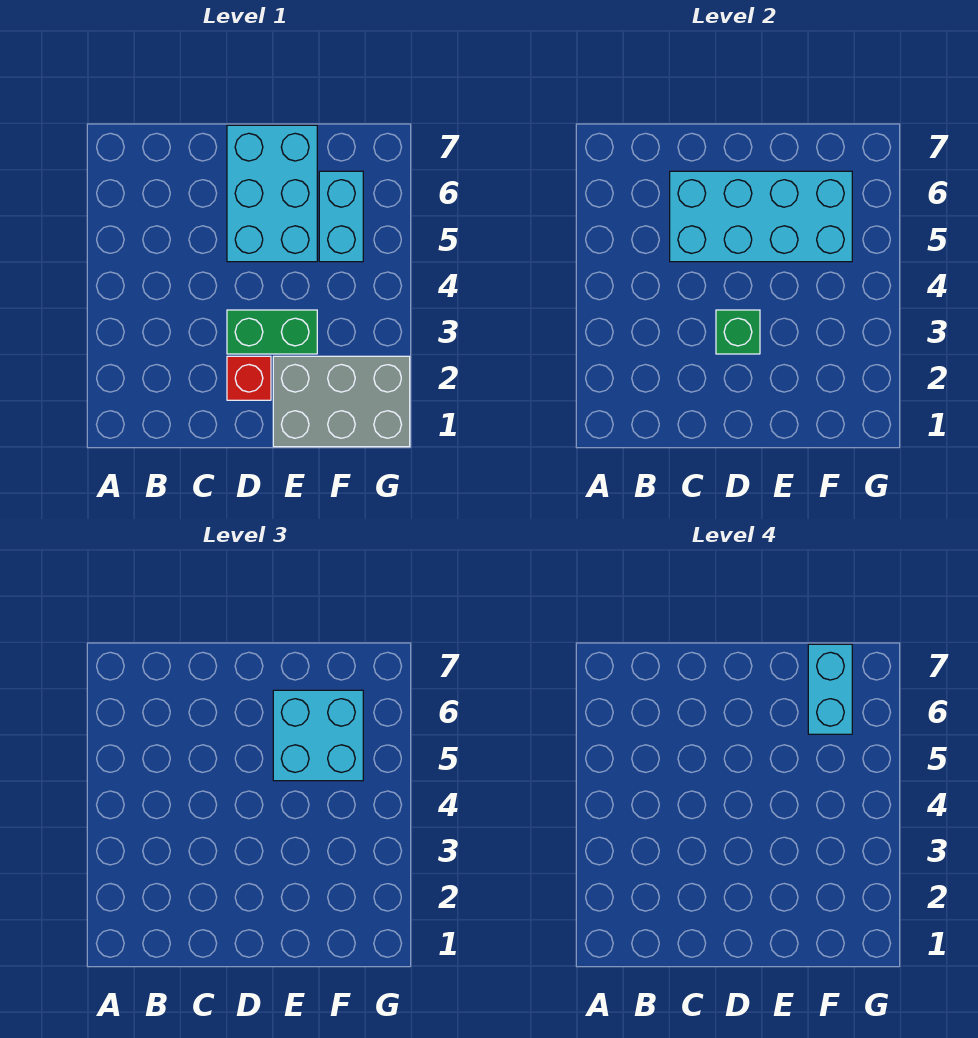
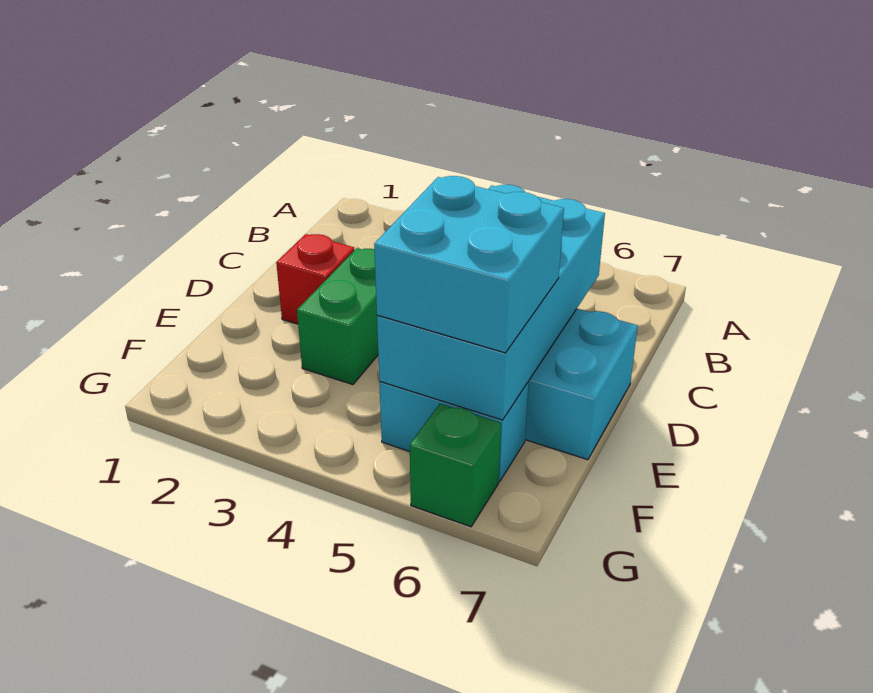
green brick D3 level 2 -> green brick G6 level 1
grey brick E1:G2 level 1 -> none
cyan brick F6:F7 level 4 -> none

